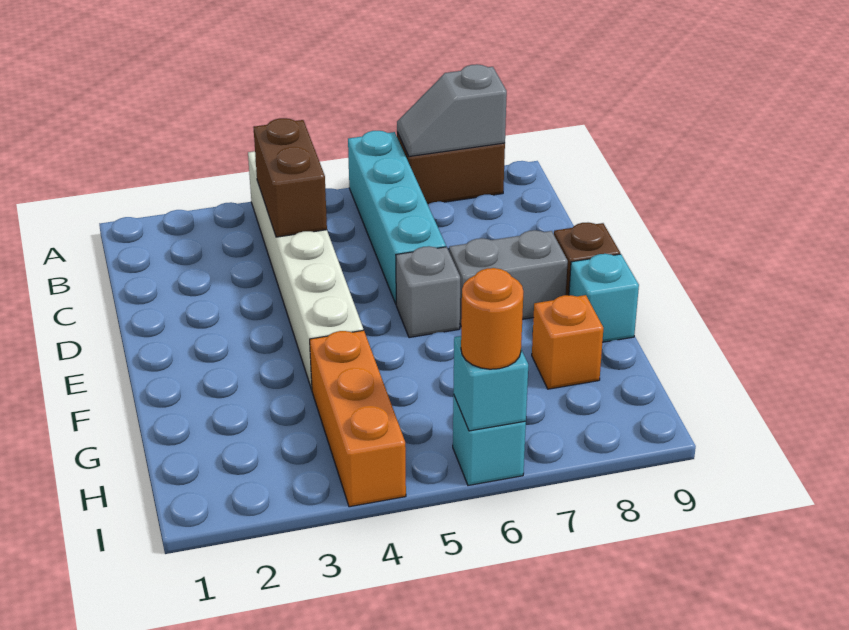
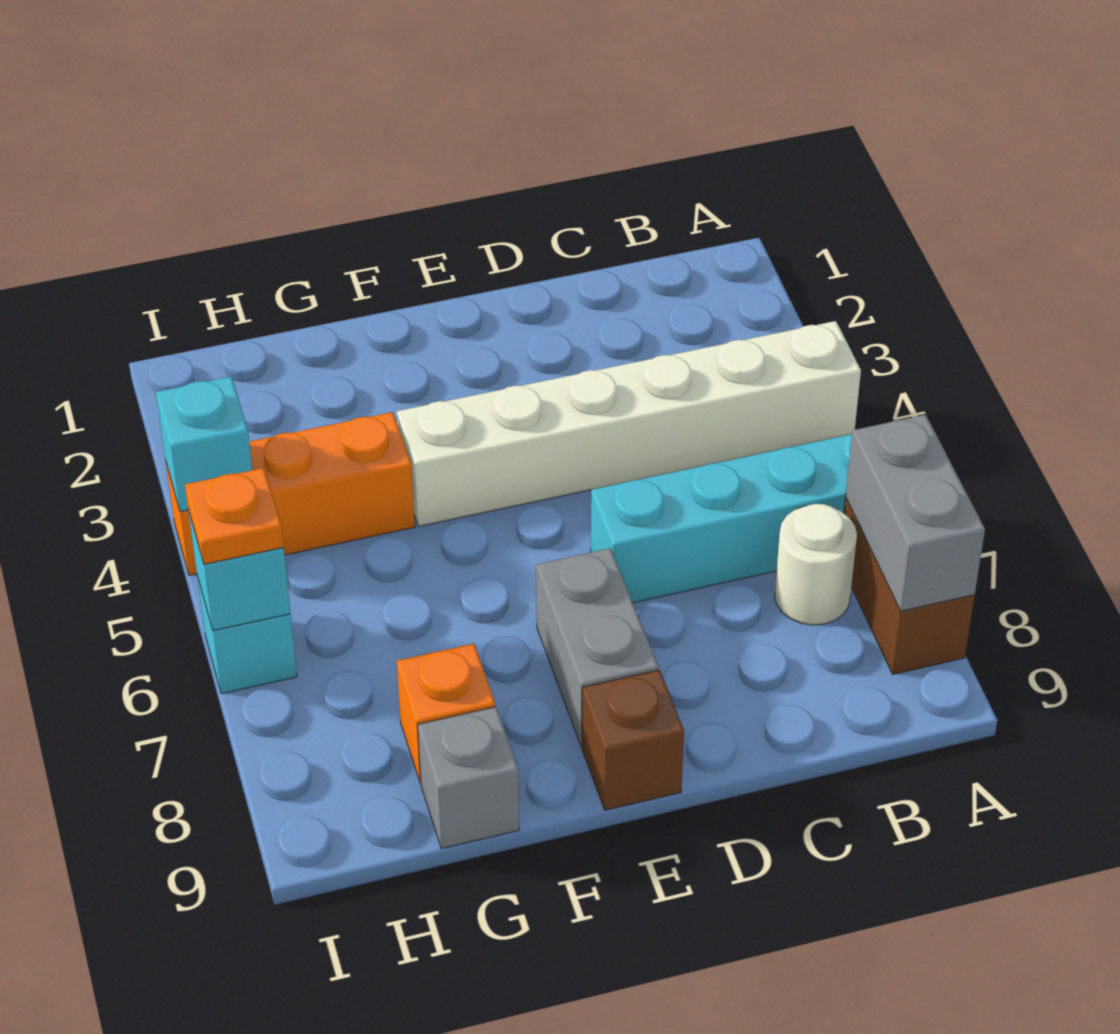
grey slope A7:A8 level 2 top 8 -> grey brick A7:A8 level 2
brown brick B4:C4 level 2 -> none
none -> white round brick B7 level 1
grey brick E6 level 1 -> grey brick G9 level 1
cyan brick F9 level 1 -> cyan brick I4 level 2
orange round brick I6 level 3 -> orange plate I6 level 3

